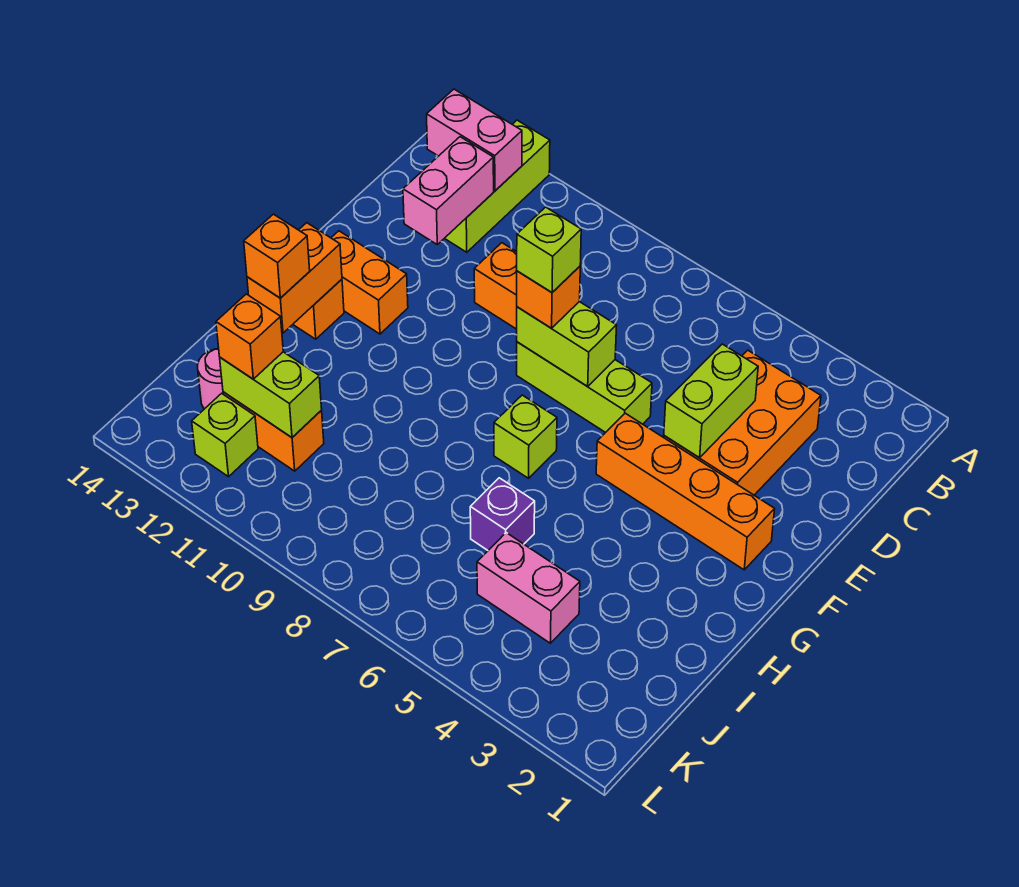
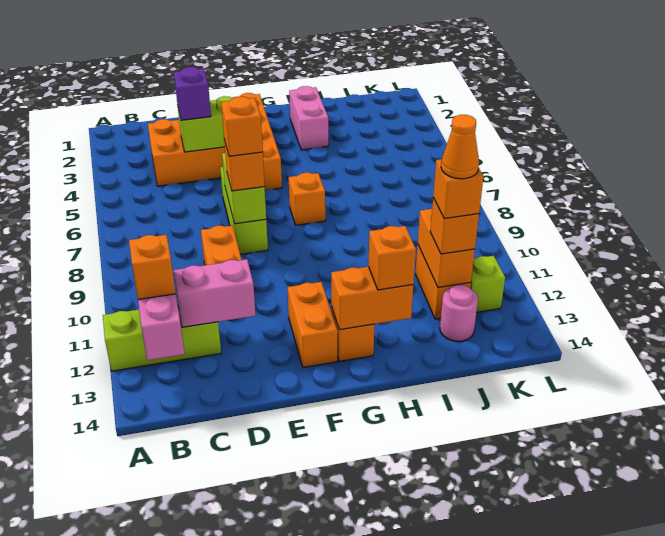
none -> orange brick B12 level 3
lime brick E8 level 4 -> orange brick E8 level 4
lime brick G7 level 1 -> orange brick G7 level 1
purple brick I6 level 1 -> purple brick D4 level 3
pink brick J4:J5 level 1 -> pink brick H2:H3 level 1
lime brick J11:J12 level 2 -> orange brick J11:J12 level 2
none -> orange brick J12 level 4
none -> orange cone J12 level 5

